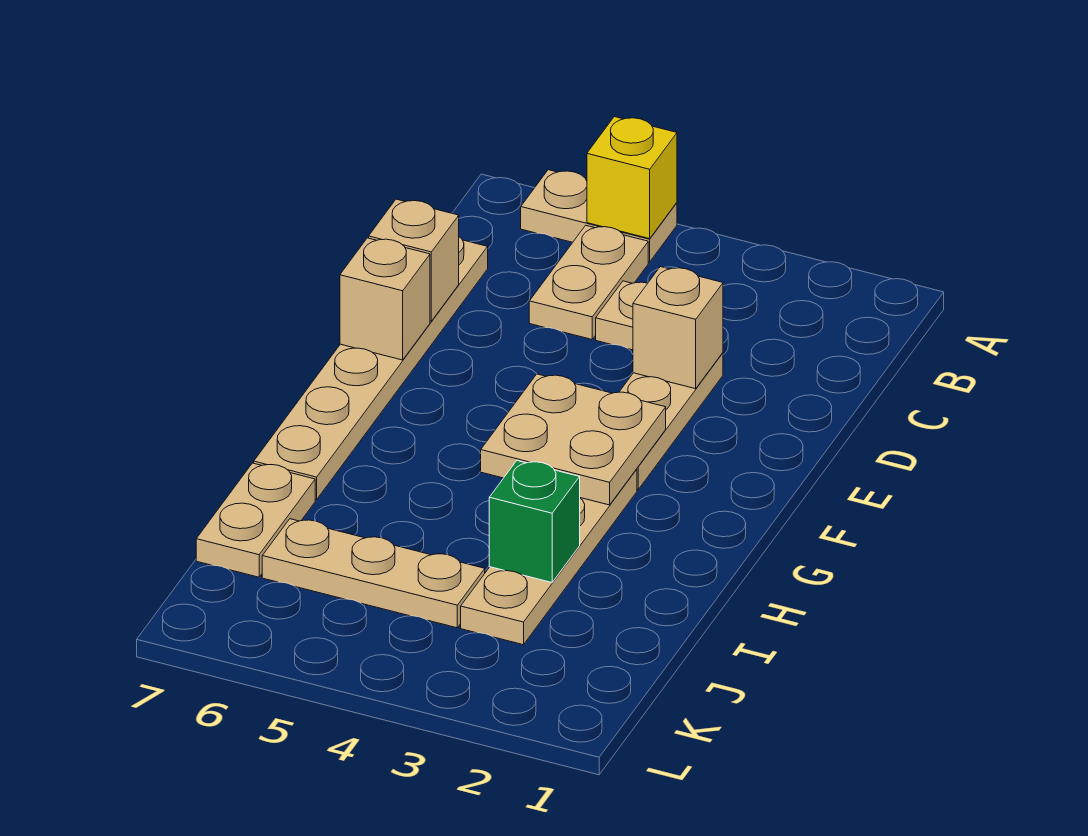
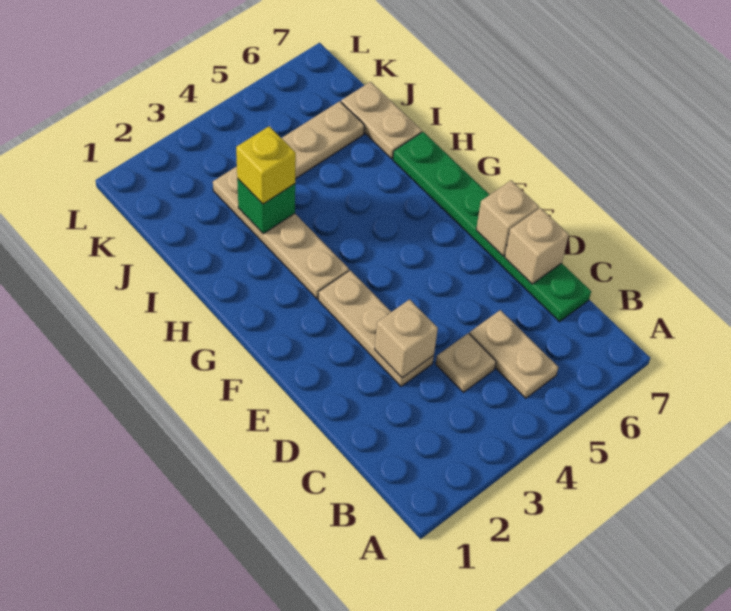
tan plate A5:A6 level 1 -> none
yellow brick A5 level 2 -> yellow brick I3 level 3
tan plate C7:H7 level 1 -> green plate C7:H7 level 1
tan plate F3:G4 level 2 -> none

